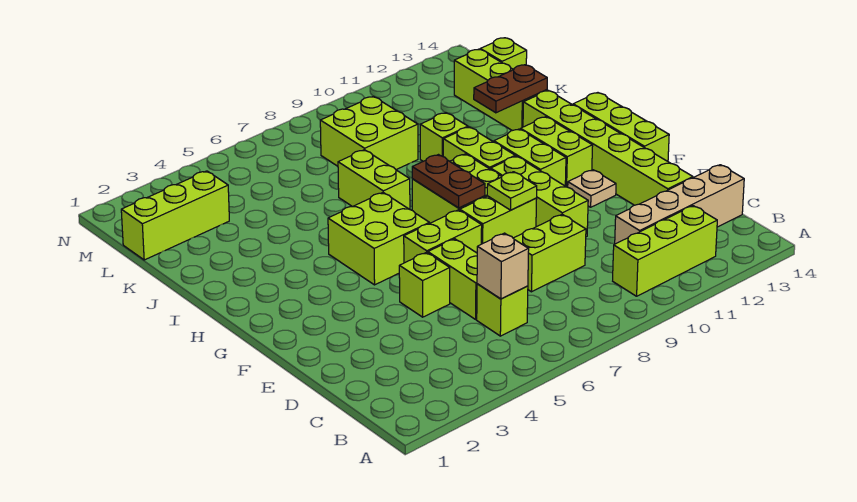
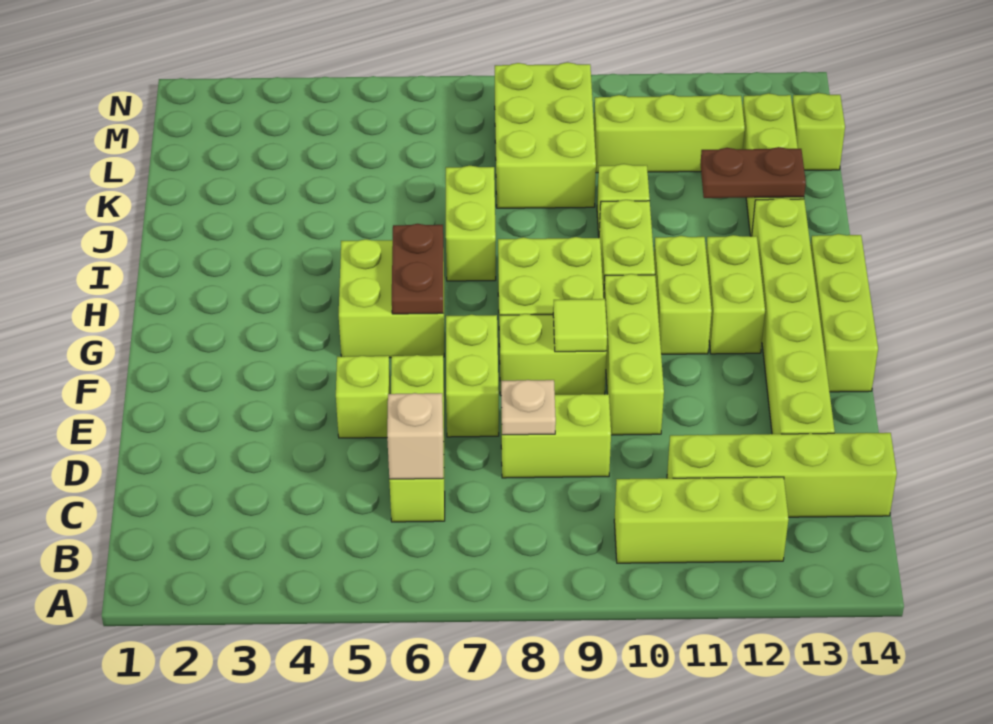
tan brick C11:C14 level 1 -> lime brick C11:C14 level 1
lime brick F6:F7 level 1 -> lime brick E7:F7 level 1
lime plate F9 level 2 -> lime tile F9 level 2
tan plate F12 level 1 -> tan plate D8 level 2
brown plate G8:H8 level 2 -> brown plate G6:H6 level 2
lime brick K8:L9 level 1 -> lime brick K8:M9 level 1
lime brick L1:L3 level 1 -> lime brick L10:L12 level 1

